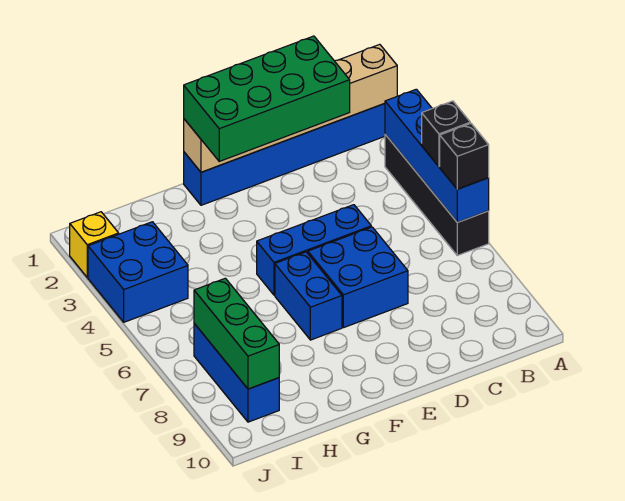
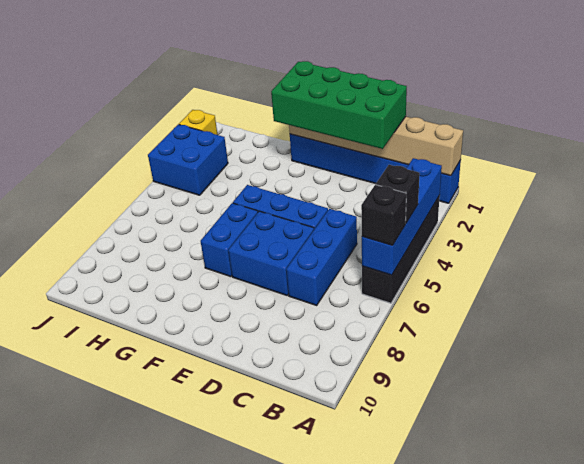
blue brick I7:I9 level 1 -> blue brick C5:C7 level 1
green brick I7:I9 level 2 -> none

